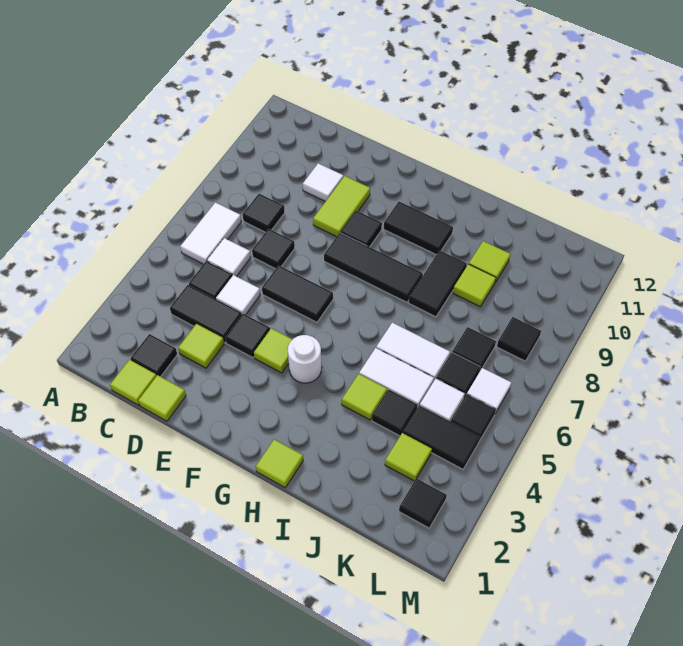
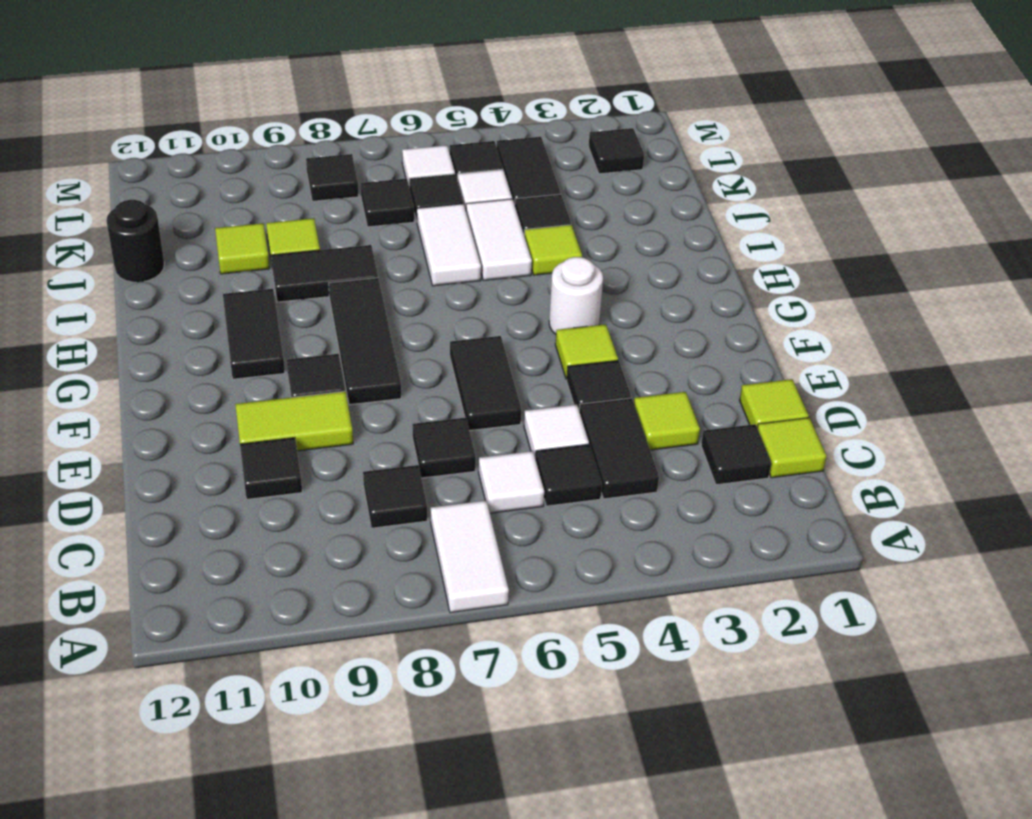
white tile B6:B7 level 1 -> white tile A7:B7 level 1
white tile D10 level 1 -> black tile D10 level 1
lime tile H1 level 1 -> none
none -> black round brick J12 level 1
lime tile K3 level 1 -> none

